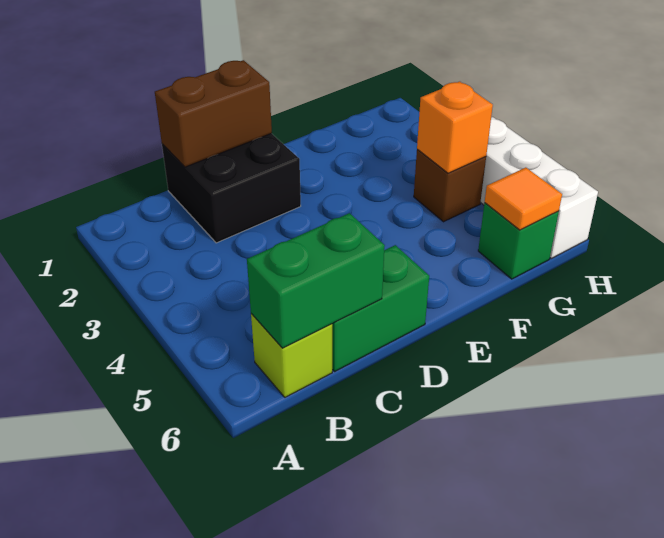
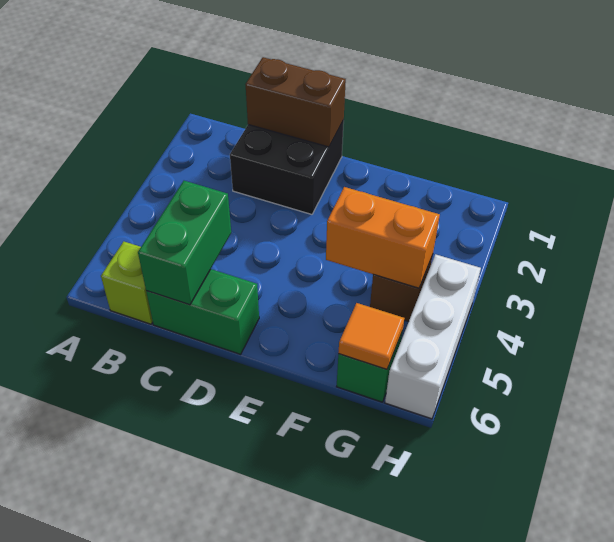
green brick B6:C6 level 2 -> green brick C5:C6 level 2
orange brick G4 level 2 -> orange brick F4:G4 level 2

